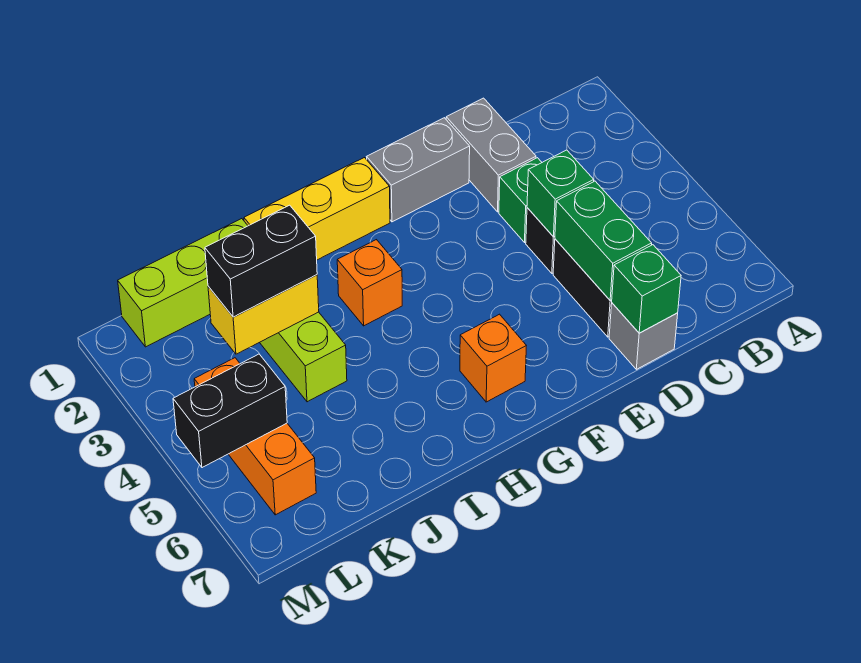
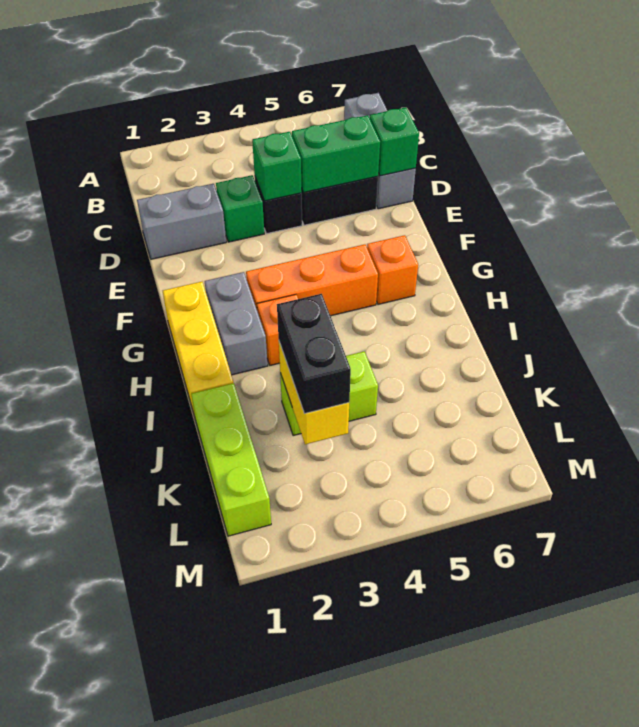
grey brick D7 level 1 -> grey brick B7:D7 level 1
grey brick E1:F1 level 1 -> grey brick G2:H2 level 1
orange brick L4:L6 level 1 -> orange brick G3:G5 level 1
black brick L5:M5 level 2 -> none

